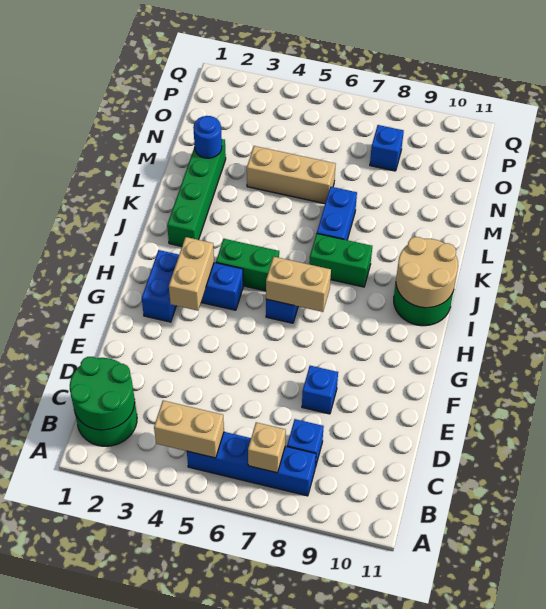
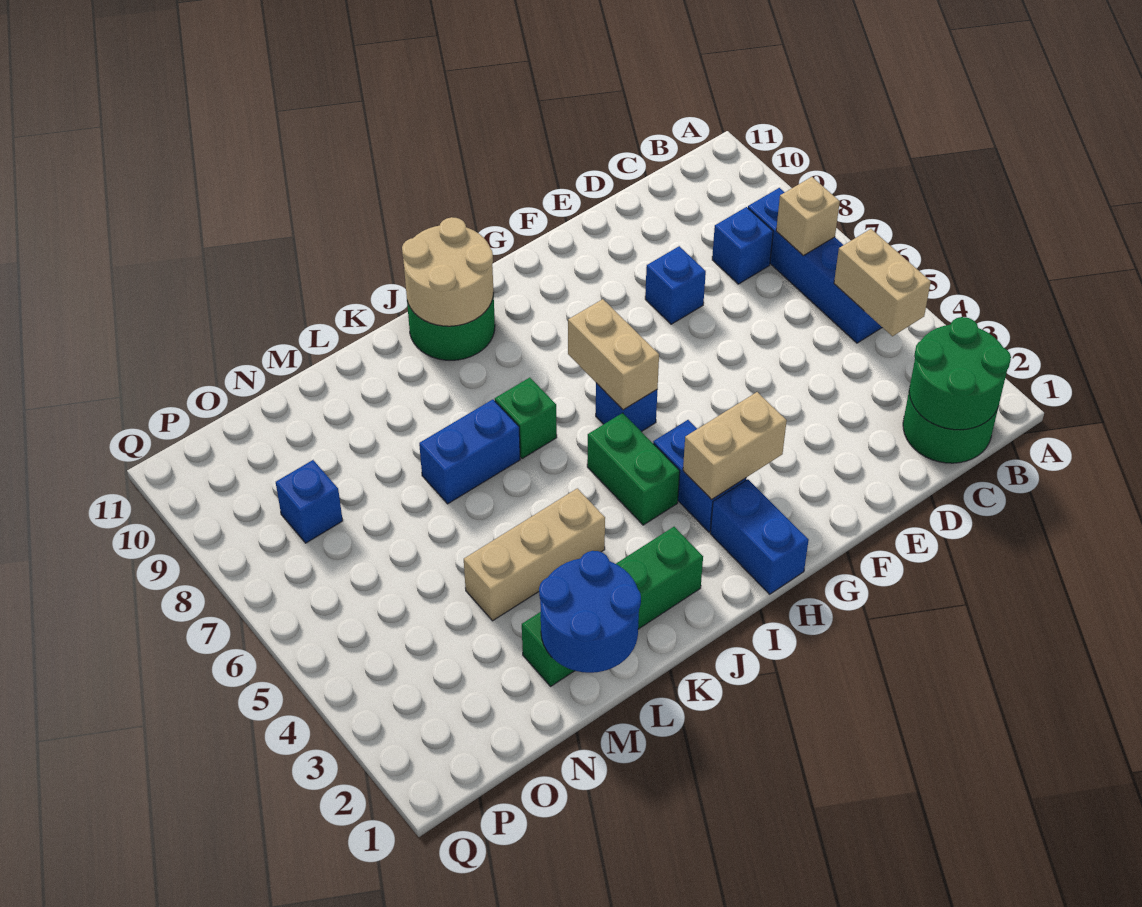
blue brick G2:H2 level 1 -> blue brick H1:H2 level 1
green brick J7:J8 level 1 -> green brick J7 level 1
blue round brick M2 level 2 -> blue round brick L1:M2 level 2
tan brick M4:M6 level 1 -> tan brick K4:M4 level 1

